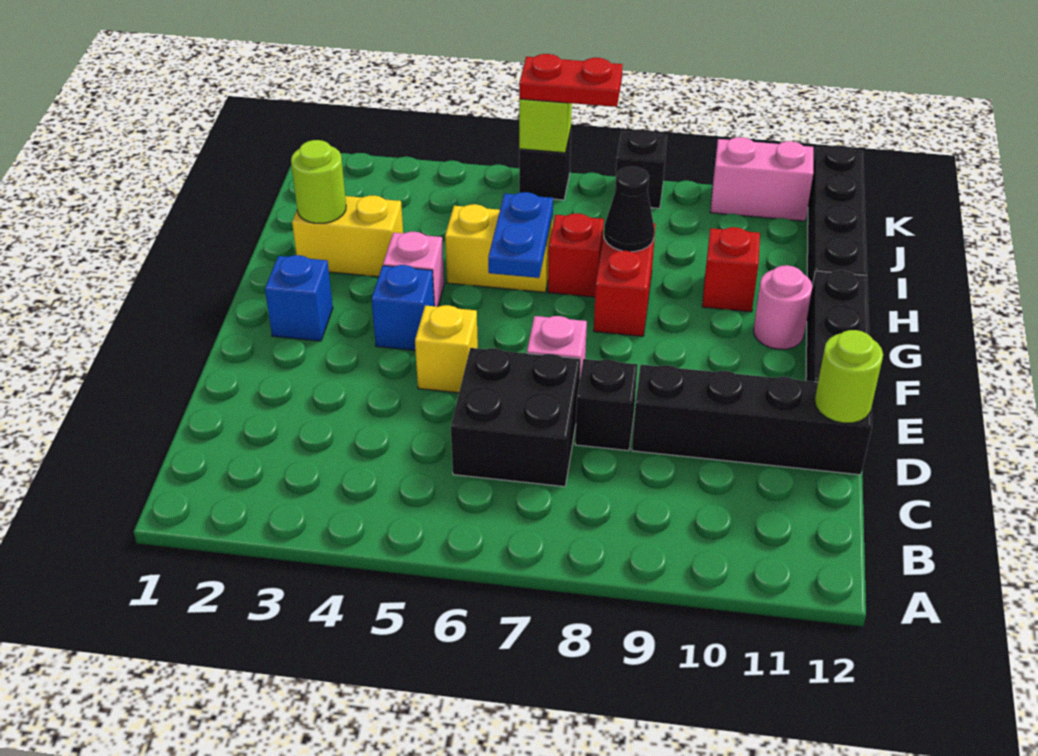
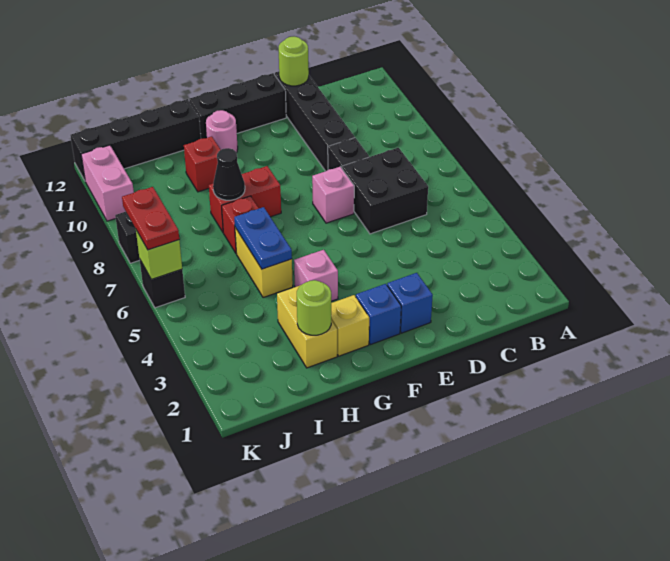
yellow brick E5 level 1 -> yellow brick G2 level 1
blue brick F4 level 1 -> blue brick E2 level 1
blue plate G6:H6 level 2 -> blue plate H5:H6 level 2

